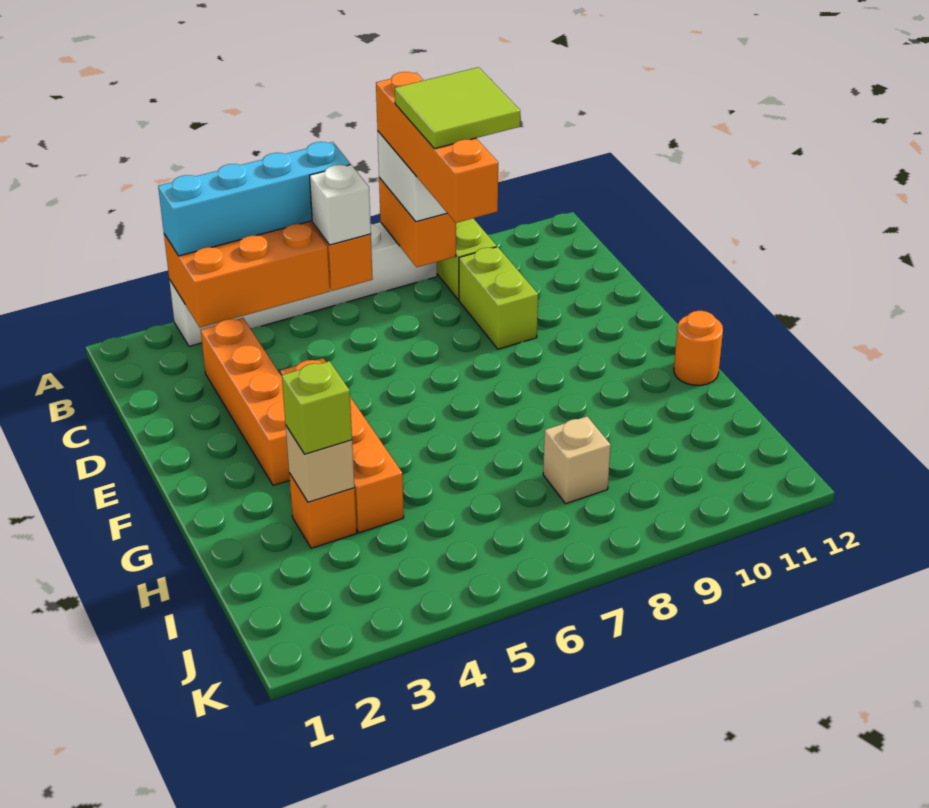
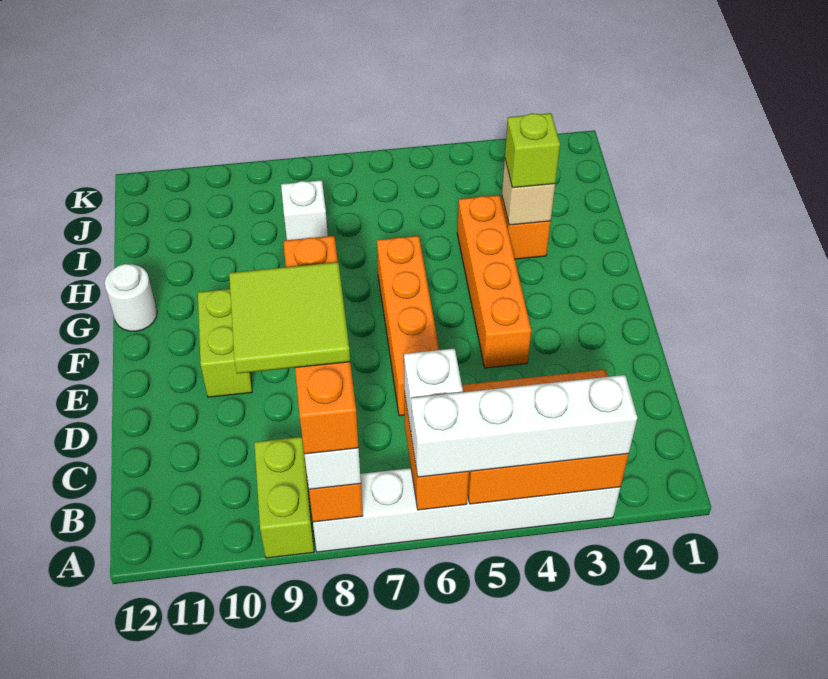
cyan brick A3:A6 level 3 -> white brick A3:A6 level 3
orange brick C3:F3 level 1 -> orange brick D6:G6 level 1
lime brick C9:D9 level 1 -> lime brick E10:F10 level 1
orange round brick G12 level 1 -> white round brick G12 level 1
tan brick I8 level 1 -> white brick I8 level 1

